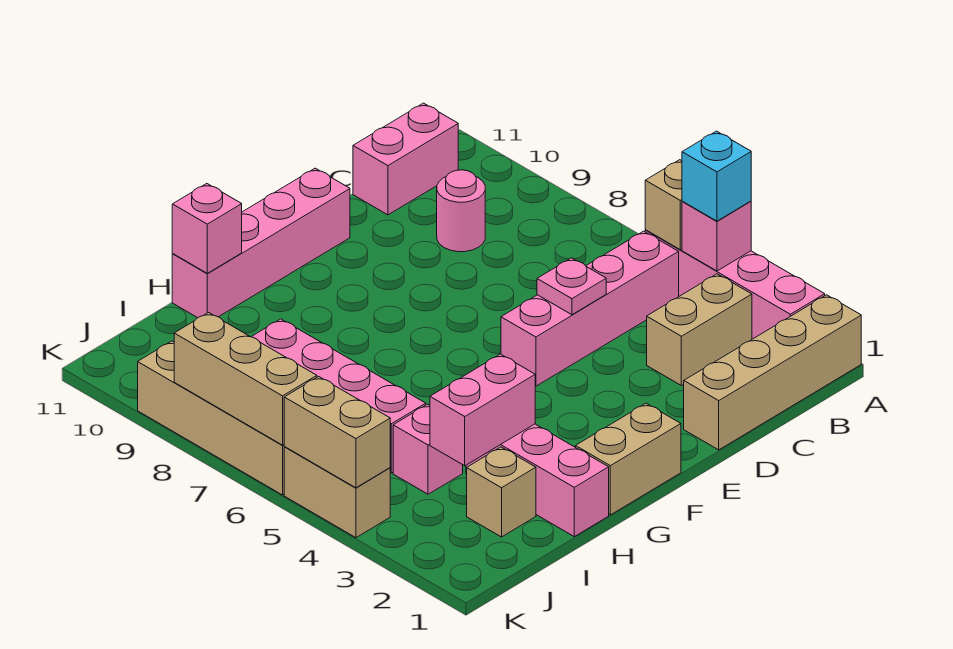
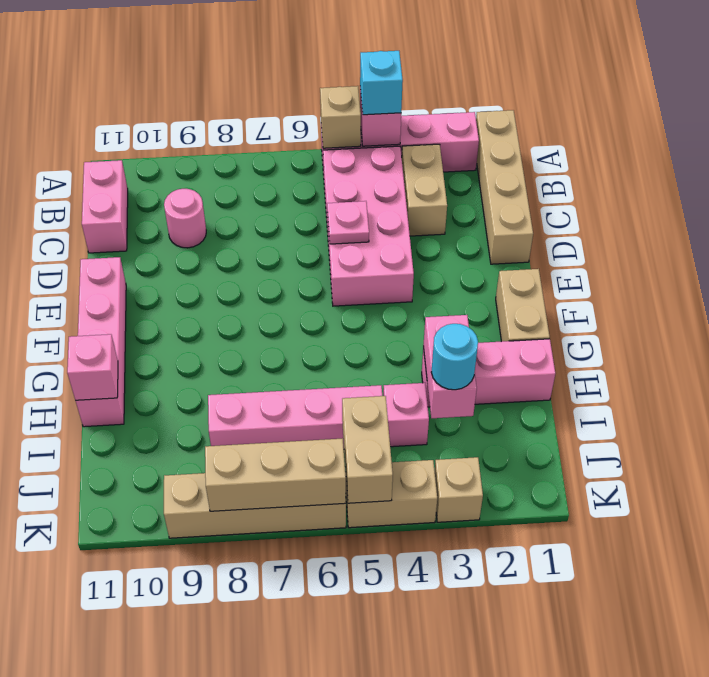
pink brick B5:E5 level 1 -> pink brick B4:E5 level 1
tan brick I2 level 1 -> tan brick K3 level 1
none -> cyan round brick I3 level 3
tan brick K4:K5 level 2 -> tan brick J5:K5 level 2

